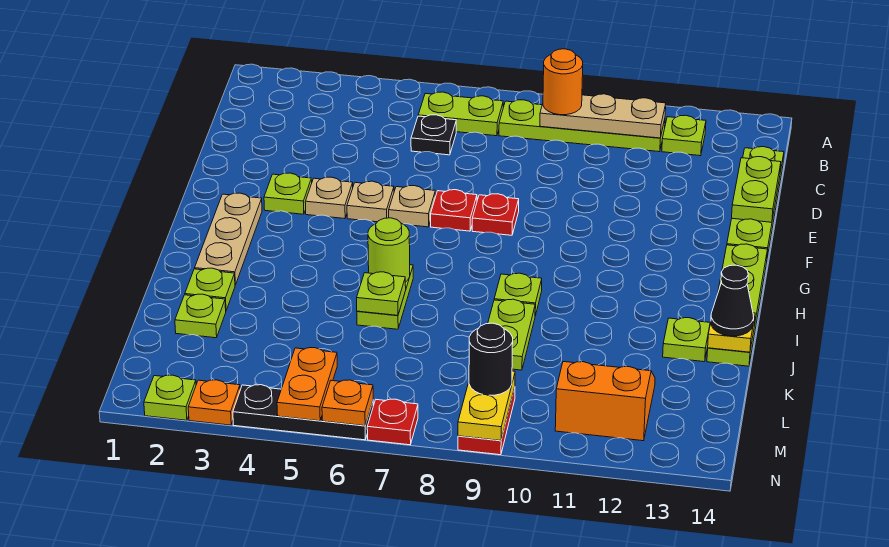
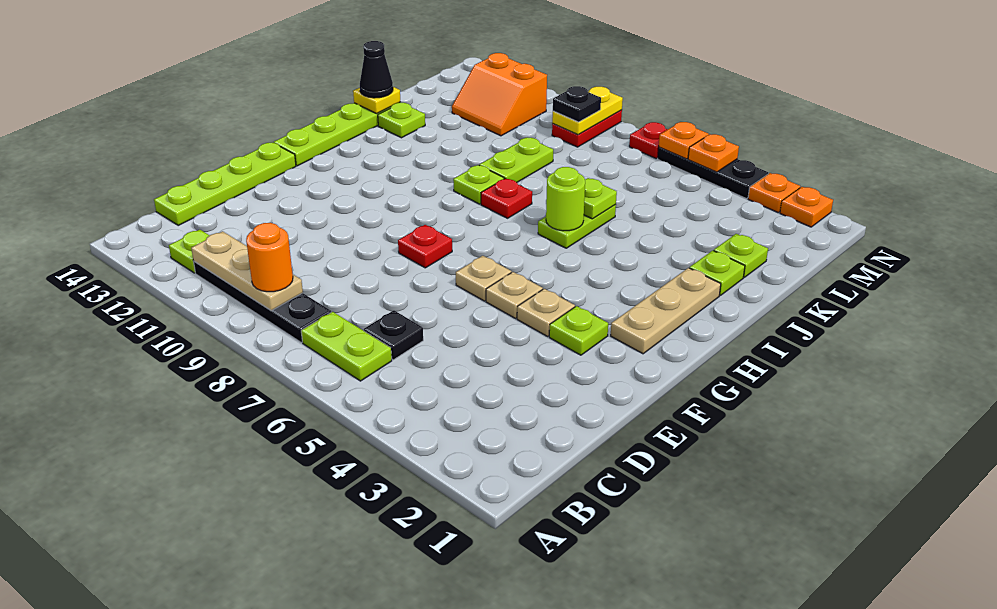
lime plate B8:B11 level 1 -> black plate B8:B11 level 1
lime plate D14:E14 level 2 -> none
red plate F7 level 1 -> red plate I8 level 1
orange plate M5:N5 level 2 -> orange plate N5 level 2
black round brick M9 level 3 -> black plate M9 level 3
lime plate N2 level 1 -> orange plate N2 level 1

